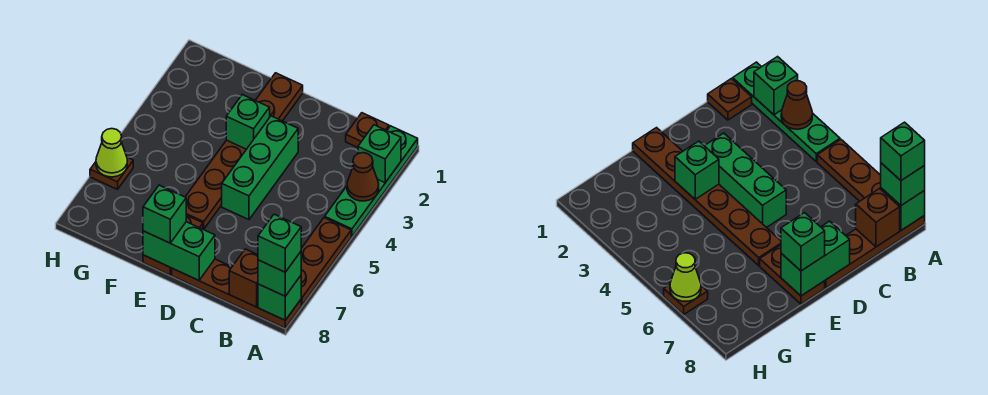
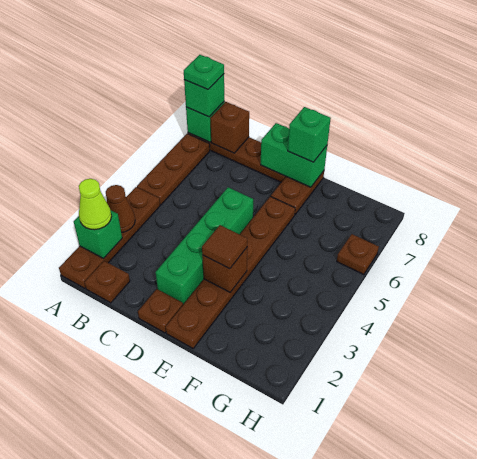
green plate A1:A4 level 1 -> brown plate A1:A4 level 1
green brick A8 level 4 -> green plate A8 level 4
none -> brown plate D1 level 1
green brick D3:D5 level 1 -> green brick D2:D5 level 1
green brick E3 level 2 -> brown brick E3 level 2
none -> brown tile E3 level 3
lime cone H6 level 2 -> lime cone A2 level 3

